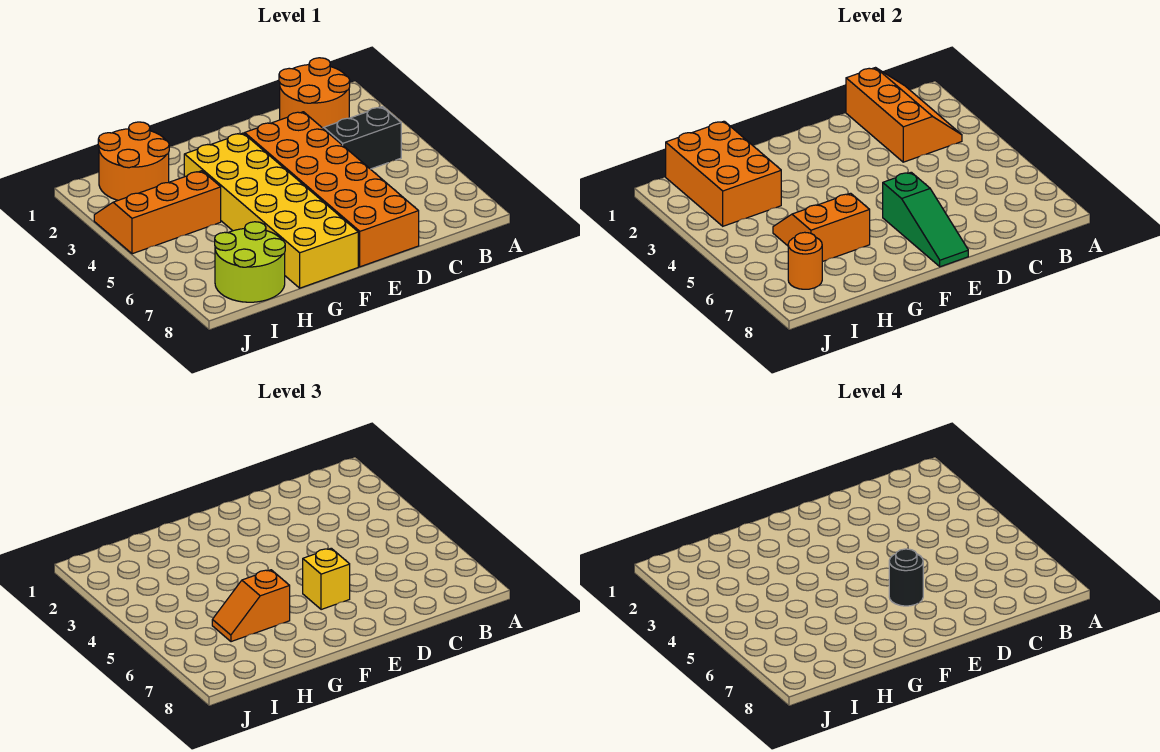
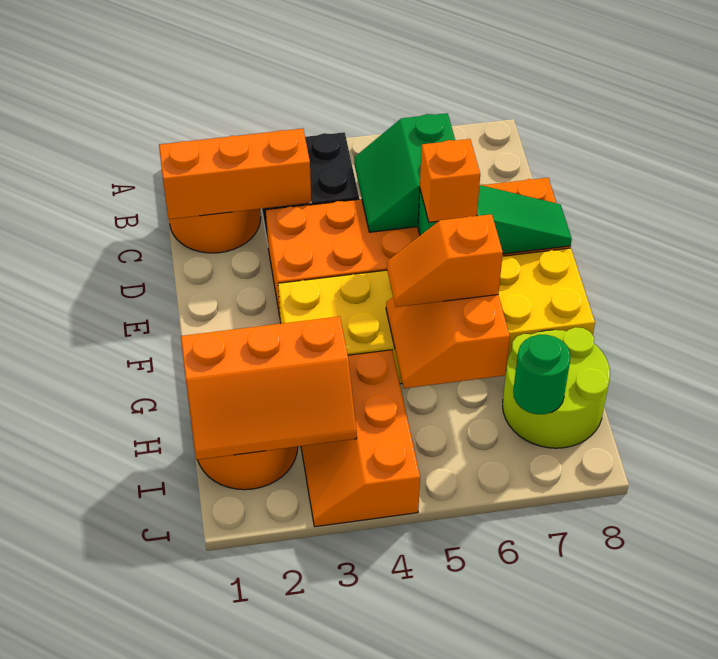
none -> green slope C5:D6 level 2 top 6
yellow brick E6 level 3 -> orange brick E6 level 3
black round brick E6 level 4 -> none
orange slope G6:H6 level 3 top G -> orange slope G5:G6 level 3 top 6
orange brick H1:I3 level 2 -> orange slope H1:I3 level 2 top H
orange round brick I7 level 2 -> green round brick I7 level 2

